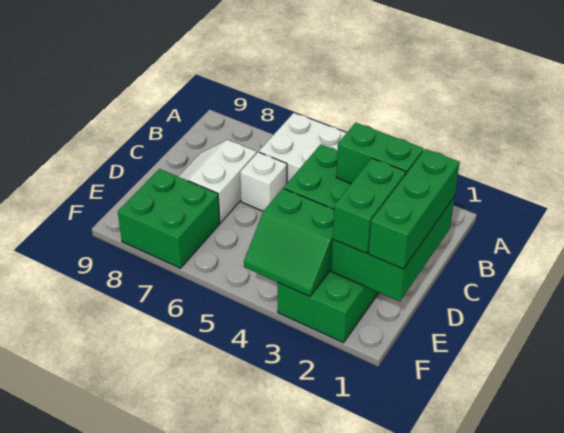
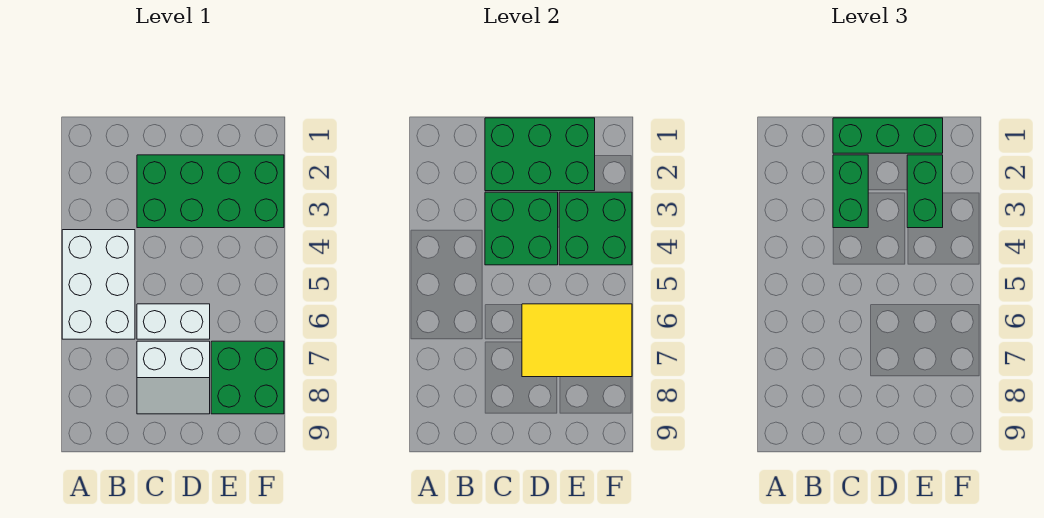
white brick C6 level 1 -> white brick C6:D6 level 1
green brick D2:E2 level 3 -> green brick E2:E3 level 3
none -> yellow tile D6:F7 level 2
green slope E3:F4 level 2 top E -> green brick E3:F4 level 2

